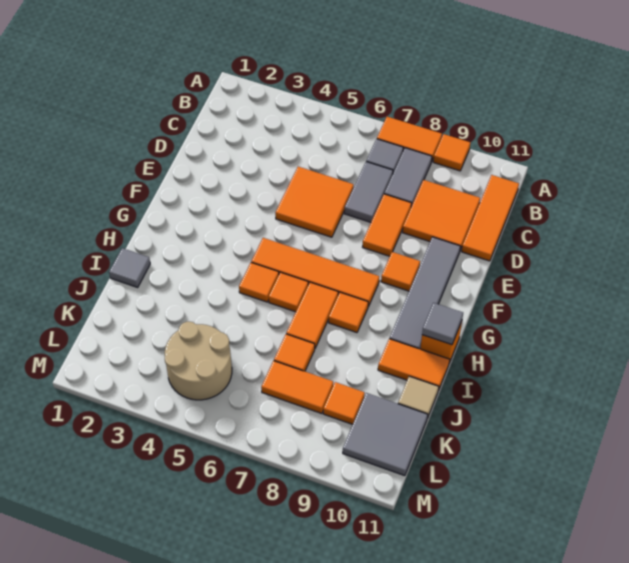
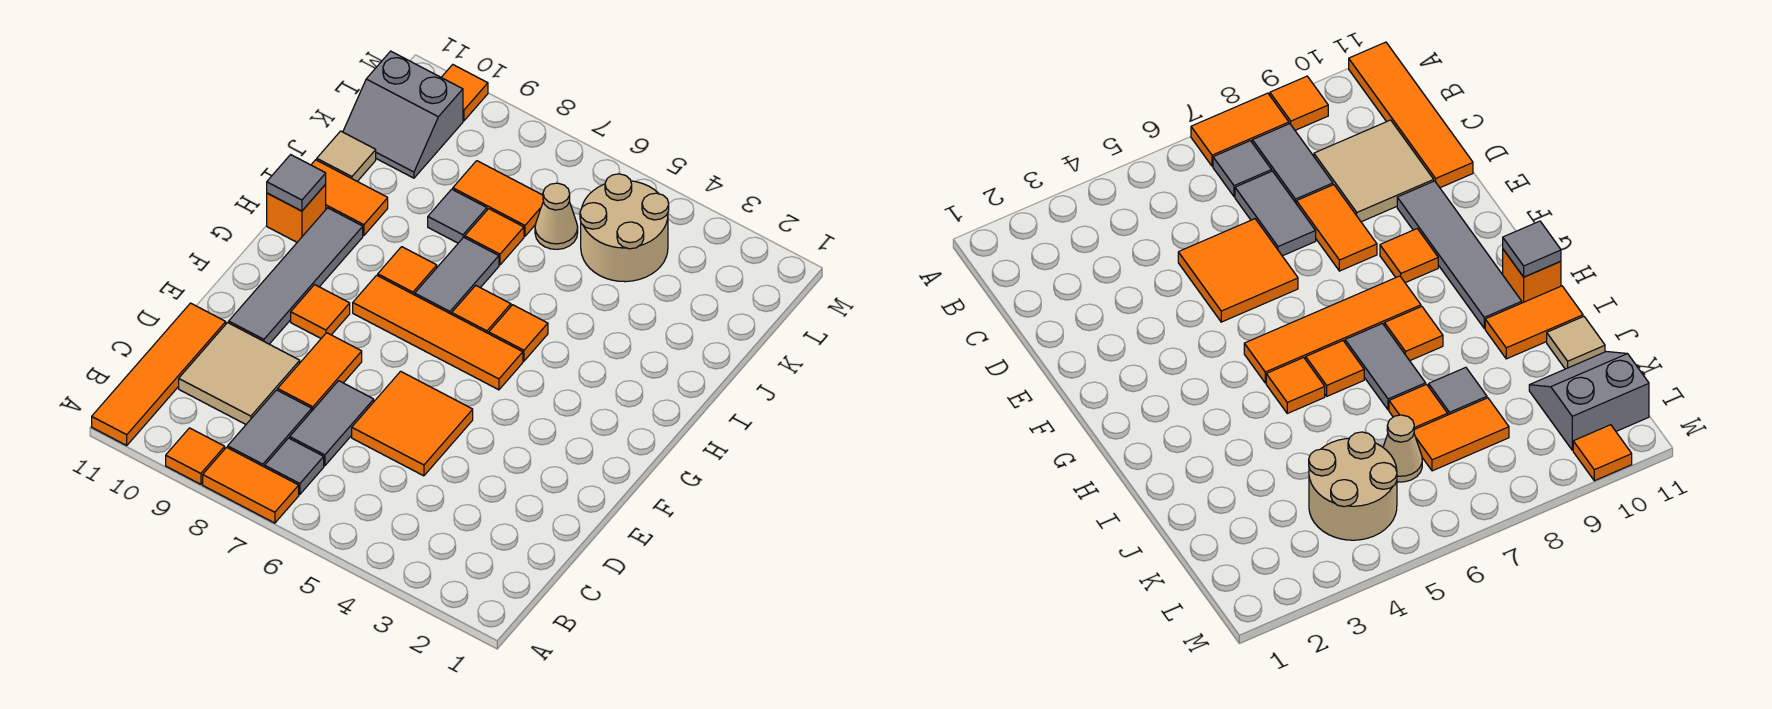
orange tile B11:D11 level 1 -> orange tile A11:D11 level 1
orange tile C9:D10 level 1 -> tan tile C9:D10 level 1
orange tile H7:I7 level 1 -> grey tile H7:I7 level 1
grey tile I1 level 1 -> grey tile J8 level 1
none -> tan cone K6 level 1
orange tile K9 level 1 -> orange tile M10 level 1
grey tile K10:L11 level 1 -> grey slope K10:L11 level 1 top L

